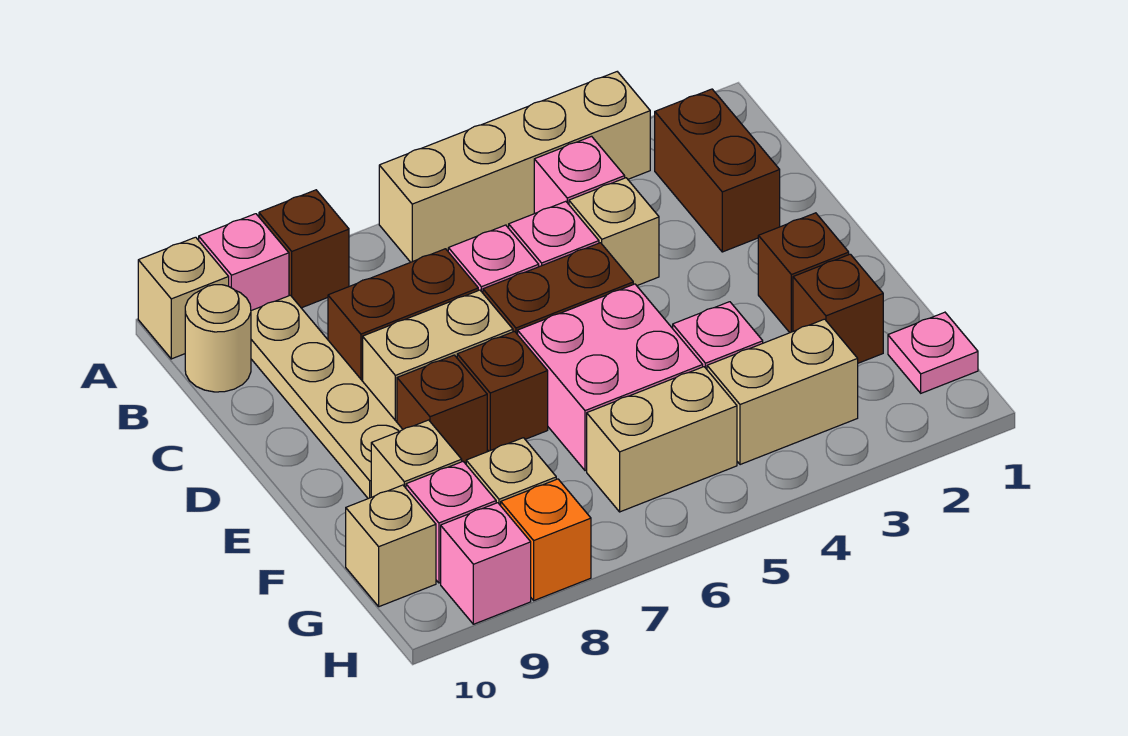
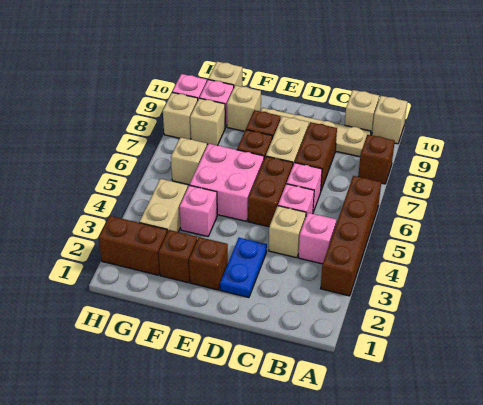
tan brick A3:A6 level 1 -> brown brick A3:A6 level 1
pink brick A9 level 1 -> none
brown brick B2:C2 level 1 -> brown brick G2:H2 level 1
tan round brick B10 level 1 -> tan brick B10 level 1
none -> blue plate D2:D3 level 1
pink plate G1 level 1 -> none
tan brick G5:G6 level 1 -> tan brick G6 level 1
orange brick H8 level 1 -> tan brick H8 level 1

